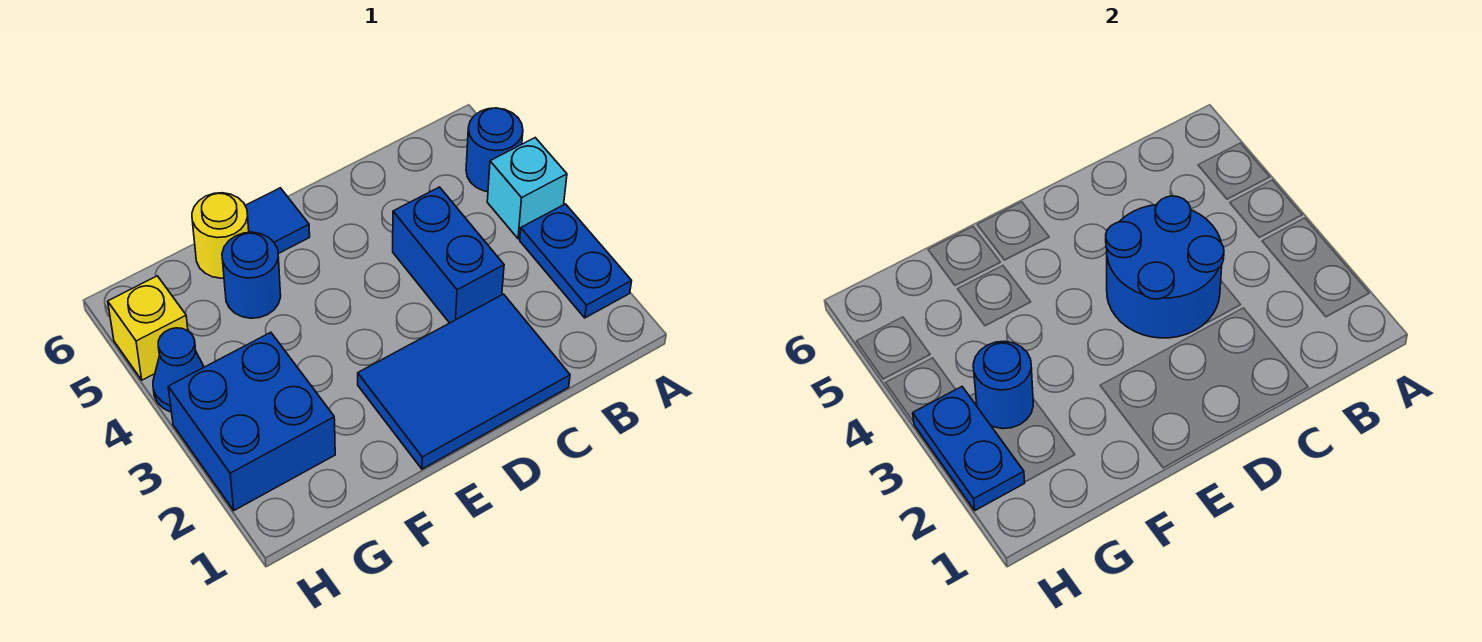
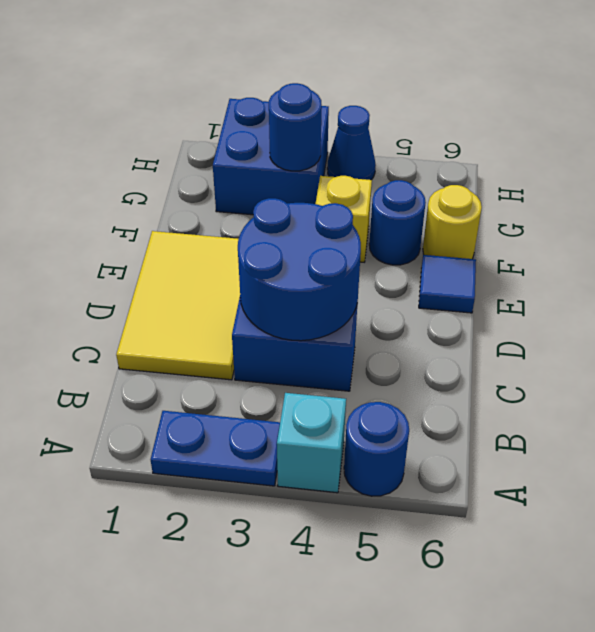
blue tile C1:E2 level 1 -> yellow tile C1:E2 level 1
blue plate H2:H3 level 2 -> none
yellow brick H5 level 1 -> yellow brick F4 level 1

